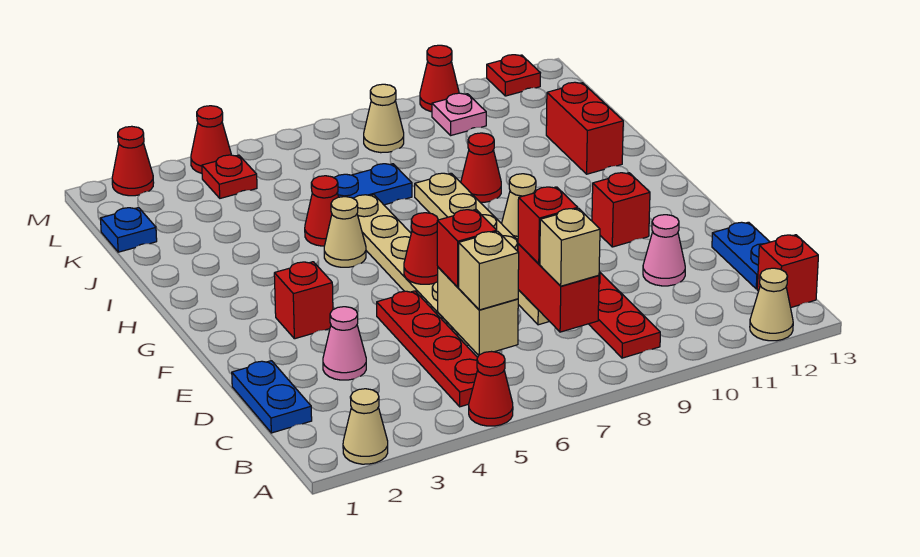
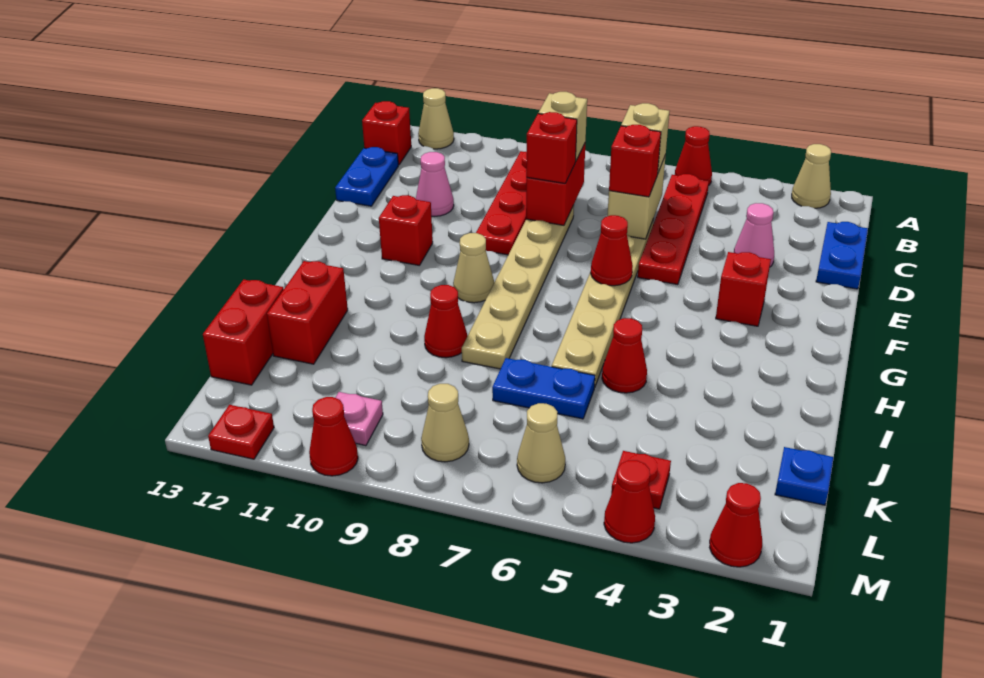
tan cone H5 level 1 -> tan cone L6 level 1
none -> red brick J13:K13 level 1

